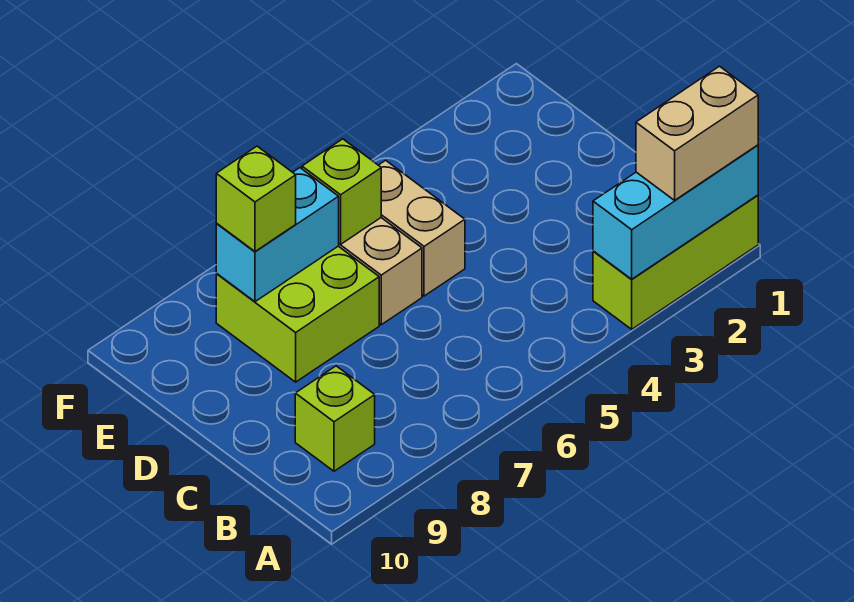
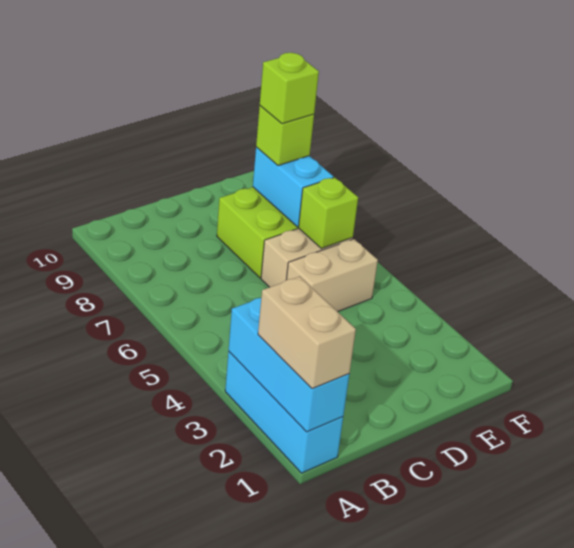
lime brick A1:A3 level 1 -> cyan brick A1:A3 level 1
lime brick B9 level 1 -> lime brick E8 level 4

